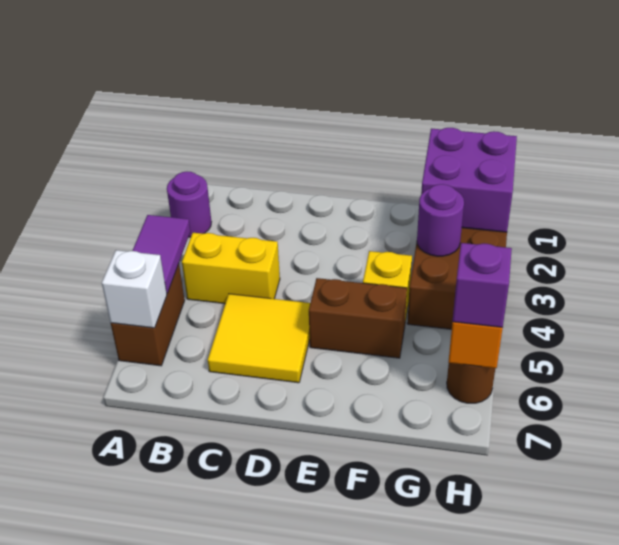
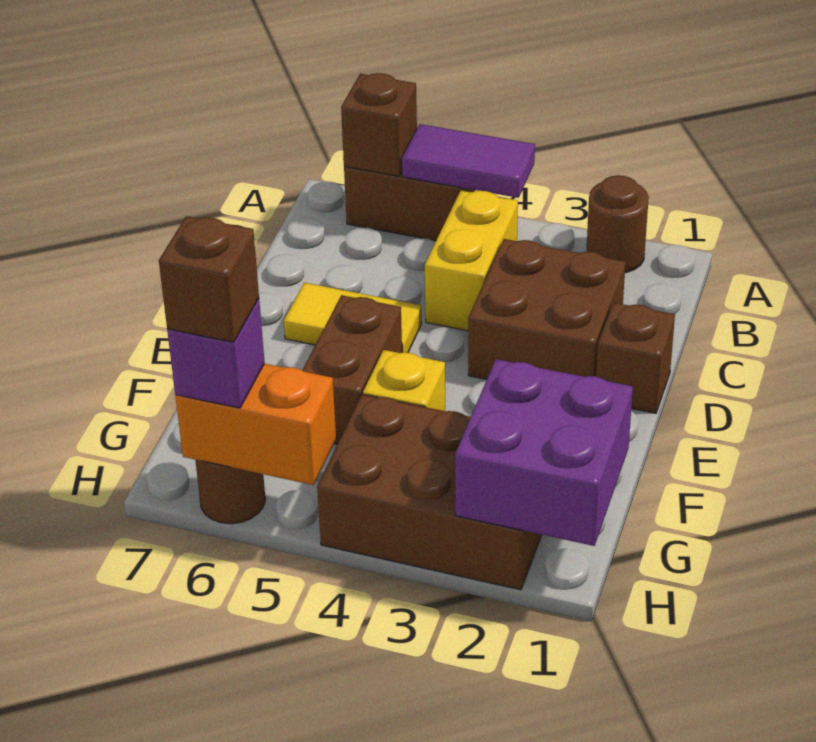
purple round brick A2 level 1 -> brown round brick A2 level 1
white brick A6 level 2 -> brown brick A6 level 2
none -> brown brick C2:D3 level 1
yellow tile C5:D6 level 1 -> yellow tile D5:D6 level 1
none -> brown brick D1 level 1
purple round brick G3 level 2 -> none
none -> brown brick H6 level 4

